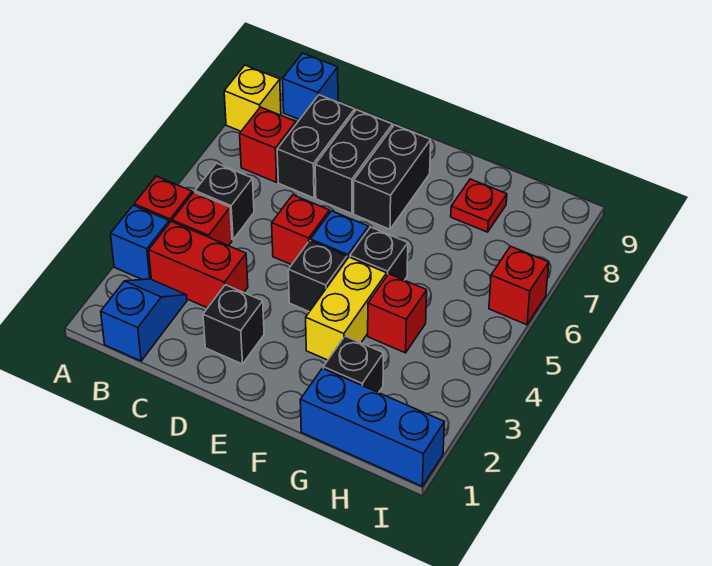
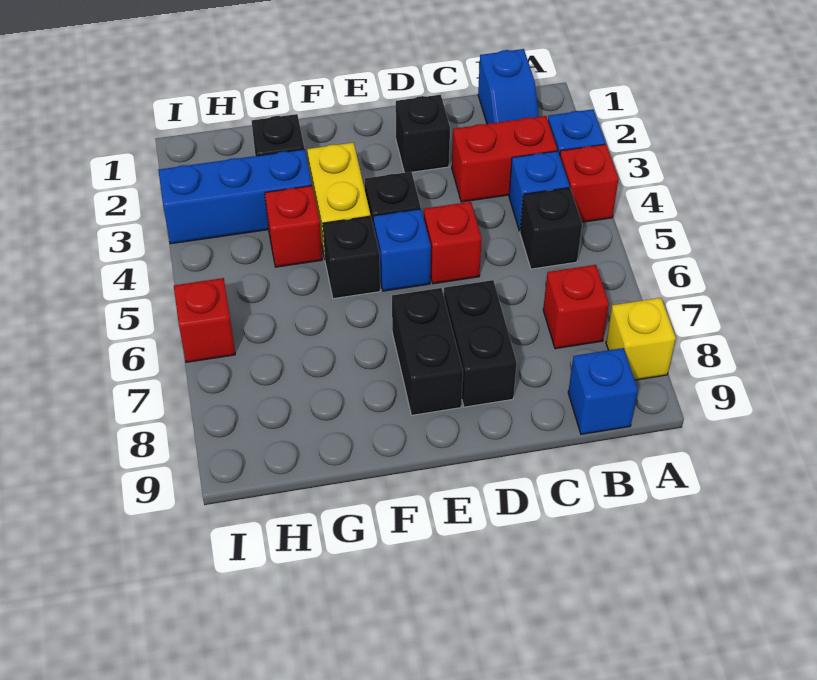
red brick B4 level 1 -> blue brick B4 level 1
black brick C7:C8 level 1 -> none
blue brick G1:I1 level 1 -> blue brick G3:I3 level 1
red plate G8 level 1 -> none

